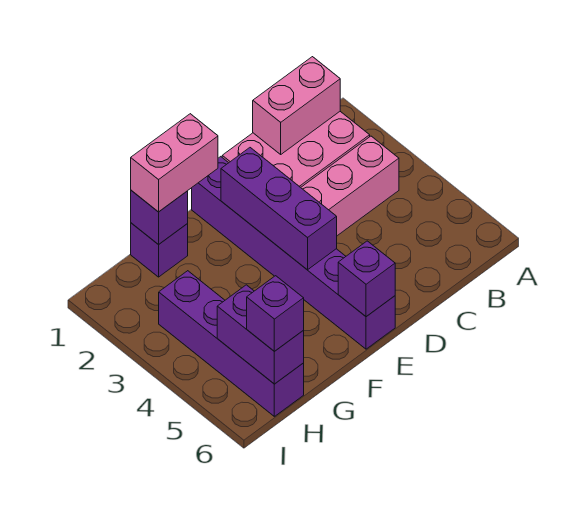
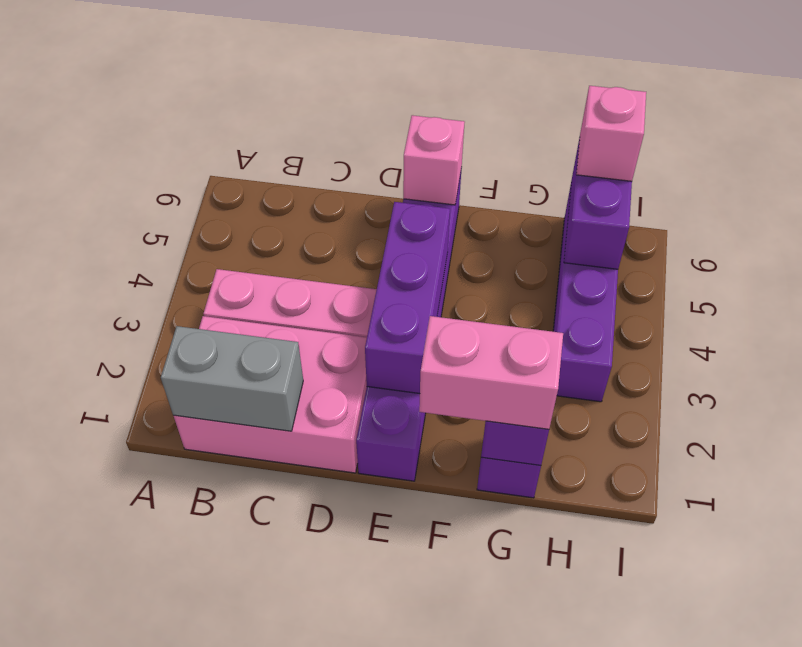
pink brick B1:C1 level 2 -> grey brick B1:C1 level 2
purple brick E6 level 2 -> pink brick E6 level 2
purple brick H6 level 3 -> pink brick H6 level 3

